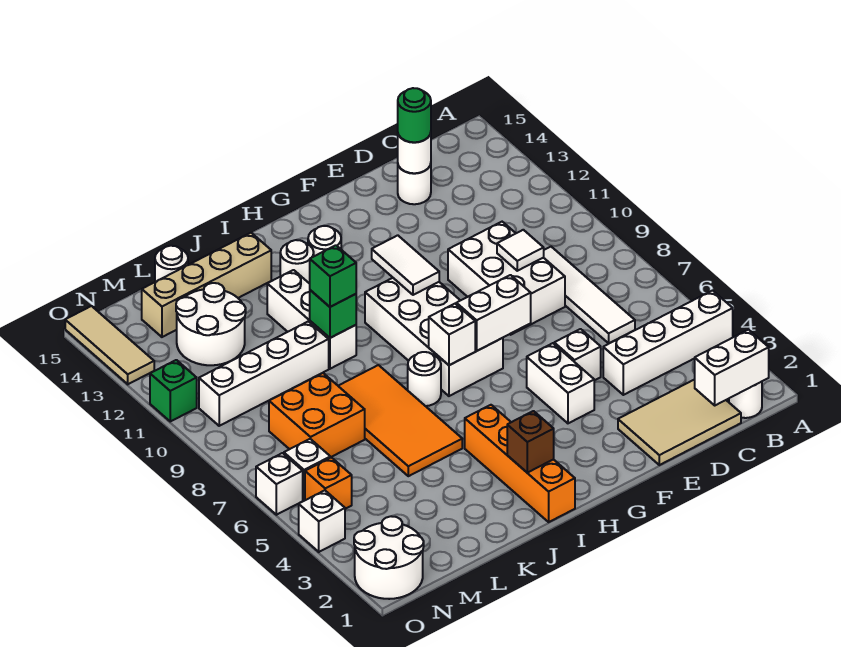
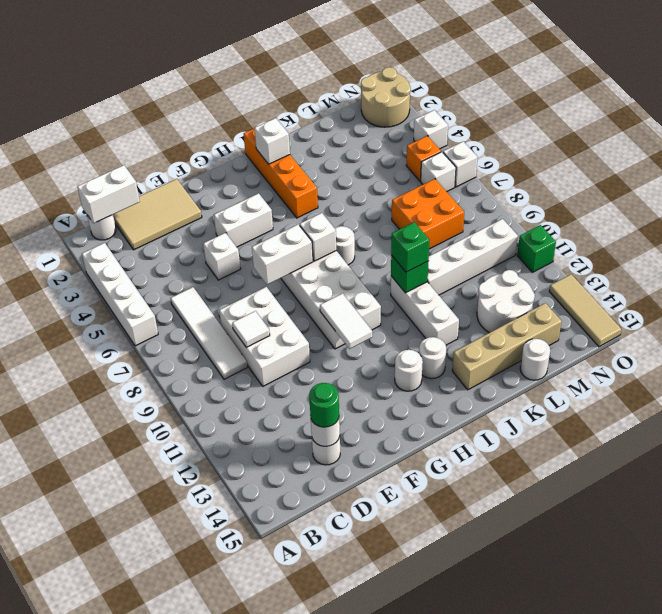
white brick A4:D4 level 1 -> white brick A3:A6 level 1
white brick F4:F5 level 1 -> white brick F4:G4 level 1
brown brick I2 level 2 -> white brick I2 level 2
orange tile J5:K8 level 1 -> none
white round brick N1:O2 level 1 -> tan round brick N1:O2 level 1

